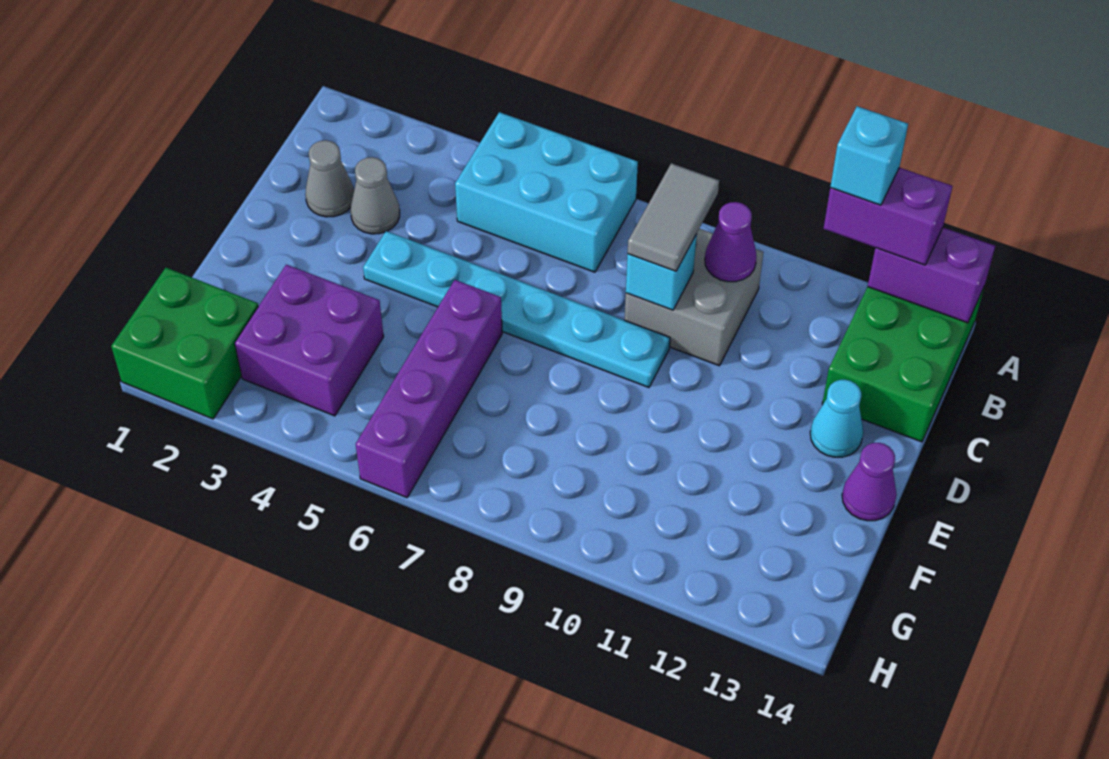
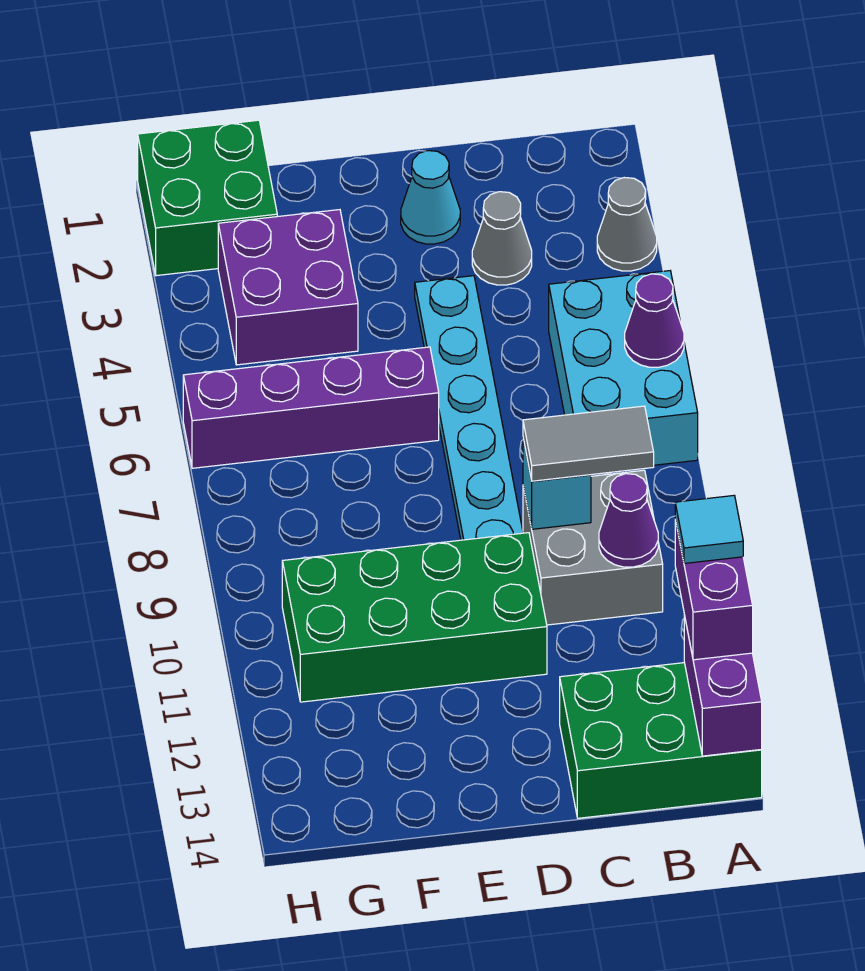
cyan brick A12 level 4 -> cyan tile A12 level 4
grey cone C2 level 1 -> grey cone A3 level 1
none -> green brick D10:G11 level 1
cyan cone D13 level 1 -> cyan cone D2 level 1
purple cone E14 level 1 -> purple cone A6 level 2

